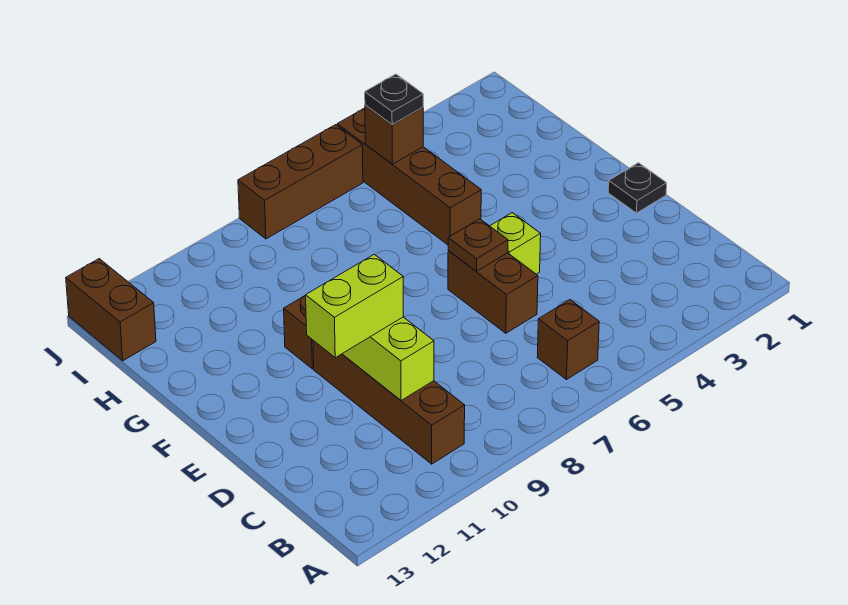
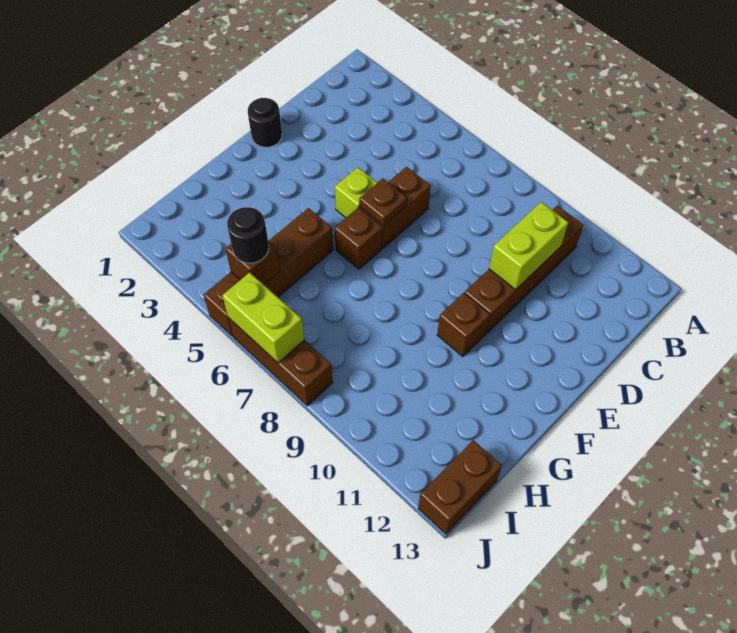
brown brick B6 level 1 -> brown brick F6 level 1
lime brick D10:D11 level 3 -> lime brick J6:J7 level 2
black plate E1 level 1 -> black round brick E1 level 1
black plate I5 level 3 -> black round brick I5 level 3

